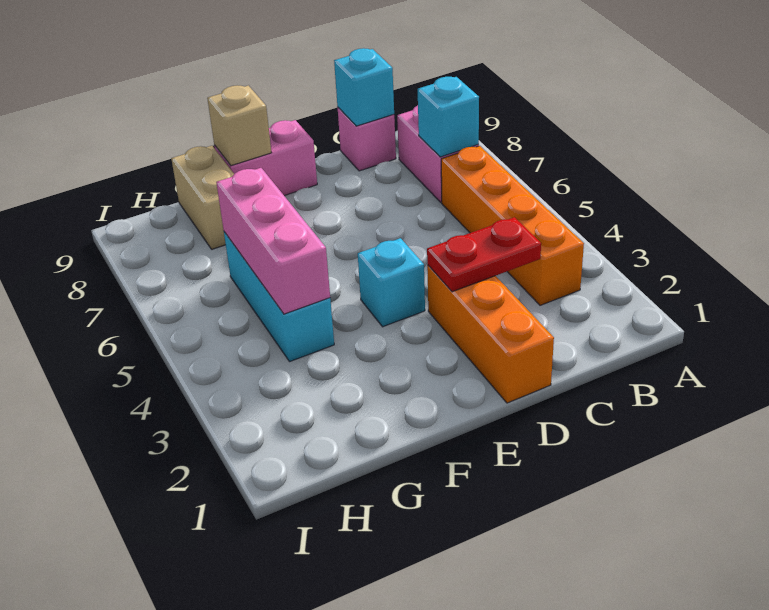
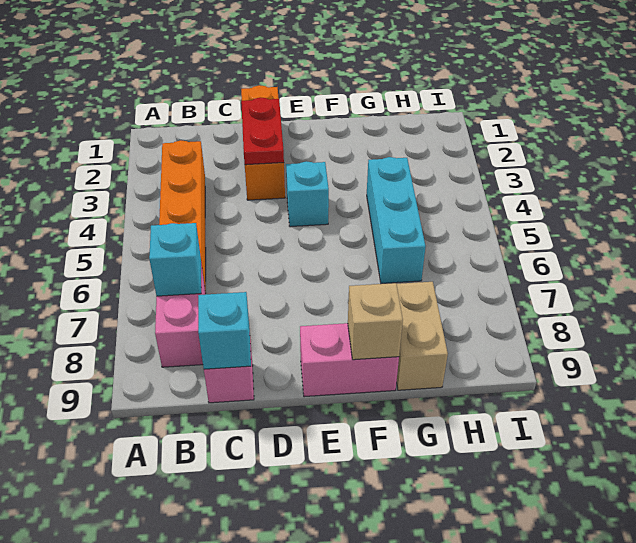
red plate C3:D3 level 2 -> red plate D2:D3 level 2
pink brick G4:G6 level 2 -> none

